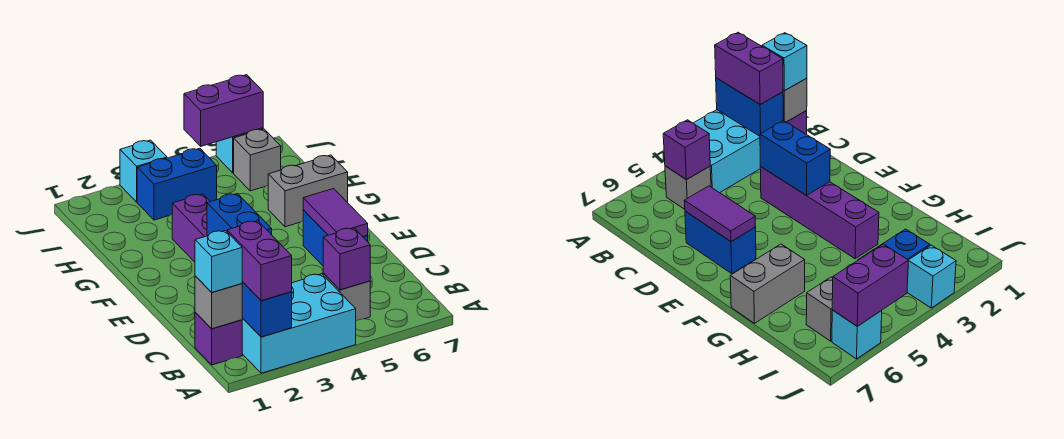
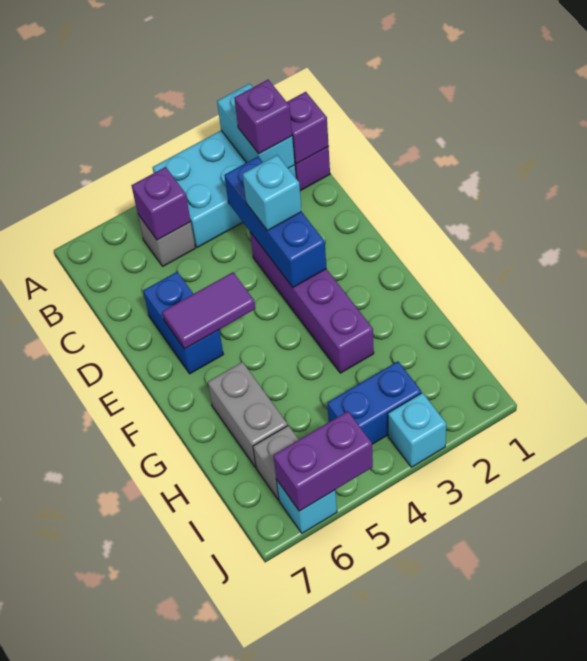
blue brick A2:B2 level 2 -> cyan brick A2:B2 level 2
purple brick A2:B2 level 3 -> purple brick B2 level 3
grey brick B1 level 2 -> purple brick B1 level 2
cyan brick B1 level 3 -> cyan brick D3 level 3
blue brick D3:E3 level 2 -> blue brick C3:E3 level 2
purple tile D6:E6 level 2 -> purple tile E5:E6 level 2
grey brick G6:G7 level 1 -> grey brick G6:H6 level 1

